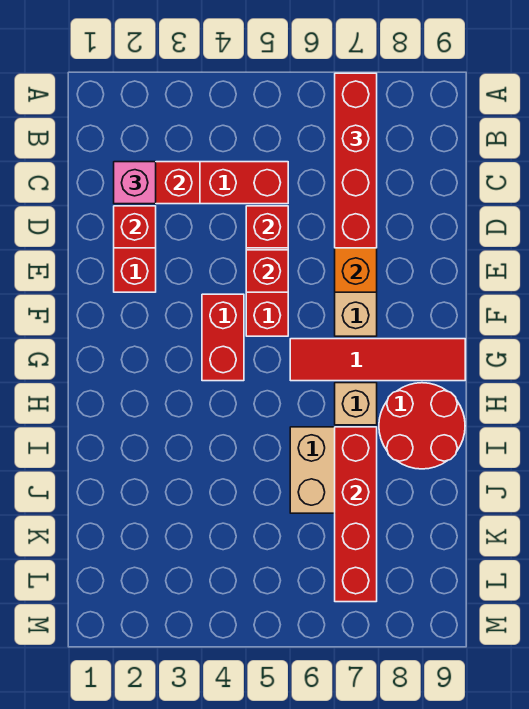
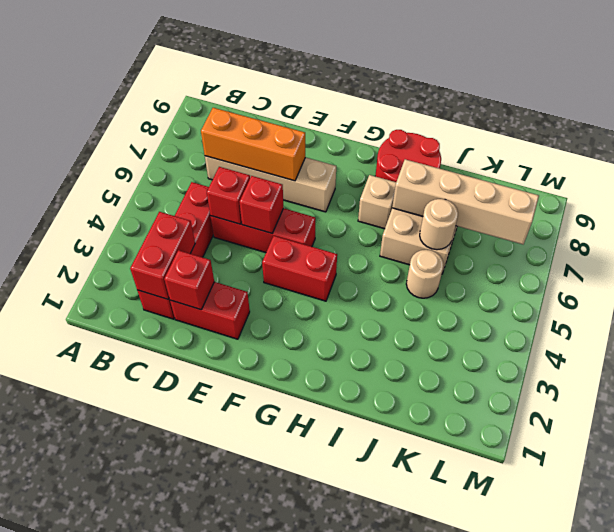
red brick A7:D7 level 3 -> none
pink brick C2 level 3 -> none
red tile G6:G9 level 1 -> none
red brick I7:L7 level 2 -> tan brick I7:L7 level 2
none -> tan round brick J5 level 1
none -> tan round brick J6 level 2

